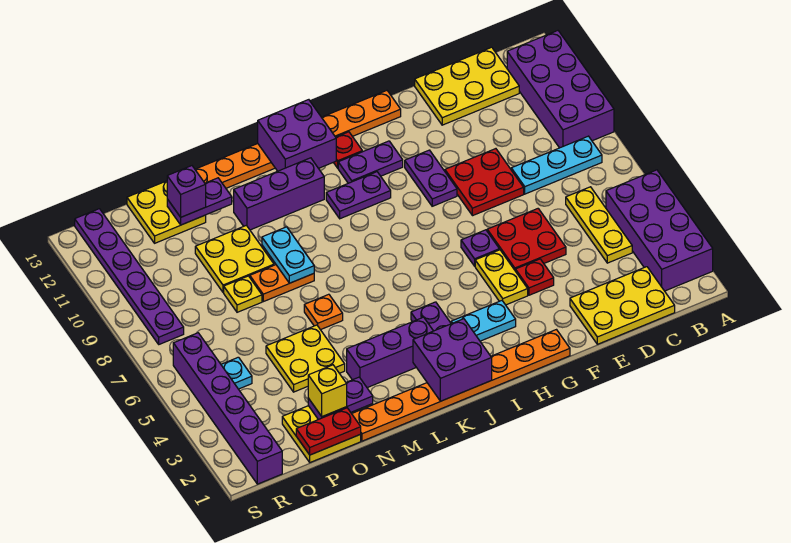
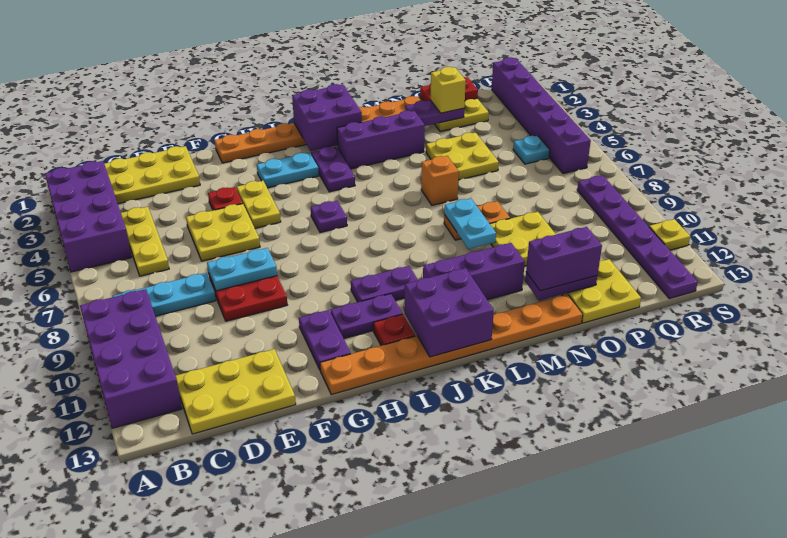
red plate E5:F6 level 1 -> yellow plate E5:F6 level 1
none -> cyan plate E8:F8 level 2
purple plate G6 level 1 -> purple plate I6 level 1
purple plate G9:G10 level 1 -> purple plate G11:G12 level 1
orange plate M6 level 1 -> orange brick M6 level 1
yellow plate O8 level 1 -> yellow plate S11 level 1
purple brick O12 level 3 -> purple brick N12:O12 level 3

